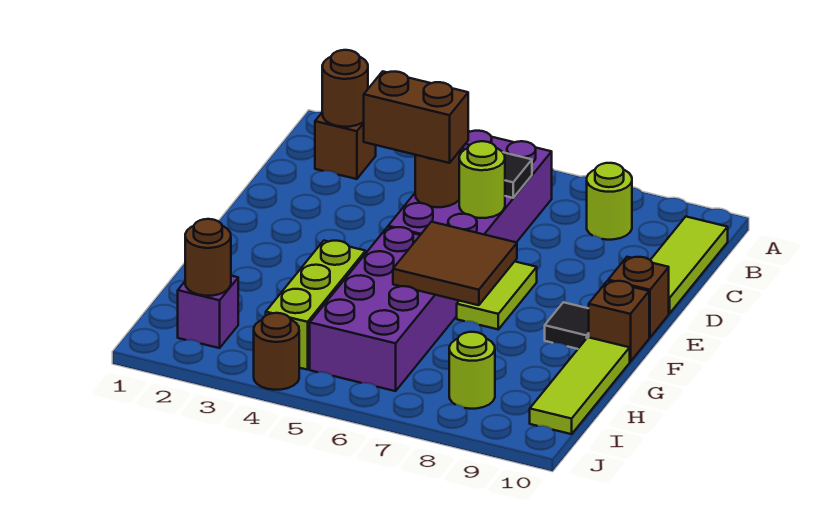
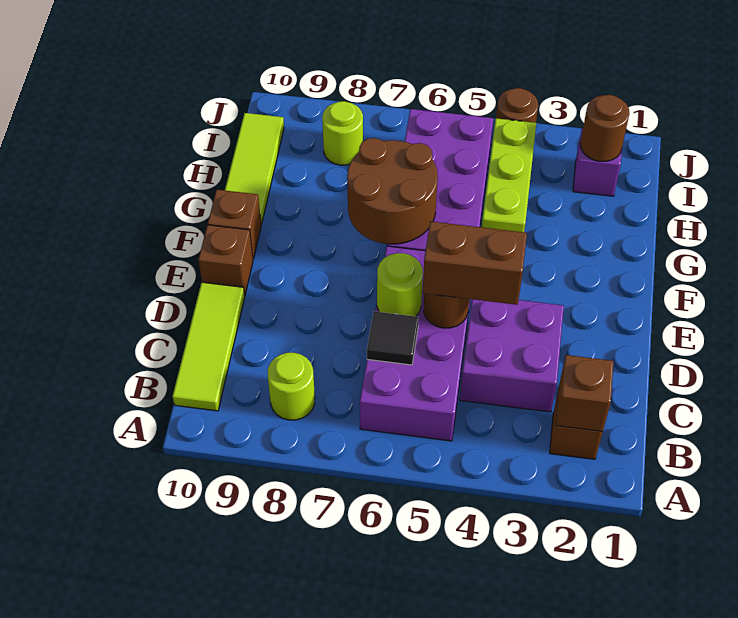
brown round brick B2 level 2 -> brown brick B2 level 2
none -> purple brick C3:D4 level 1
lime tile E7:F7 level 1 -> none
brown tile F6:G7 level 2 -> brown round brick F6:G7 level 2
black tile F9 level 1 -> none

